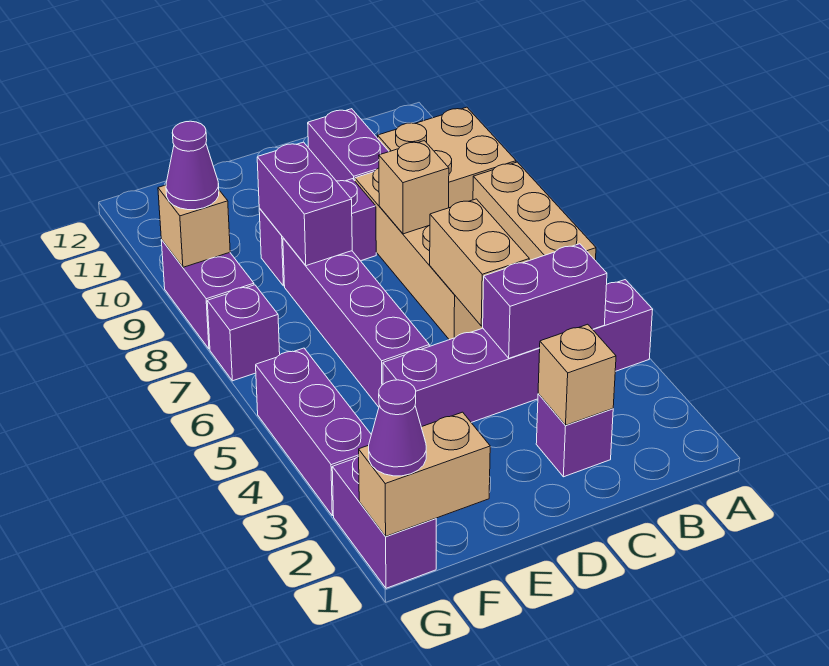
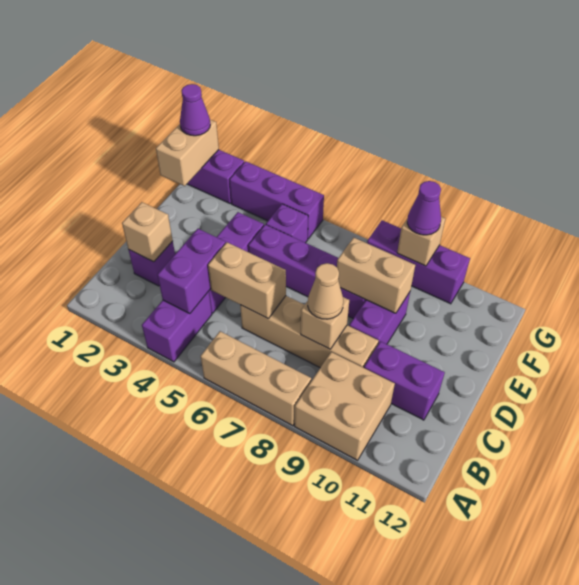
none -> tan cone C8 level 3
purple brick E8:E9 level 2 -> tan brick E8:E9 level 2
purple brick G7 level 1 -> purple brick F5 level 1
purple brick G8:G9 level 1 -> purple brick G8:G10 level 1

